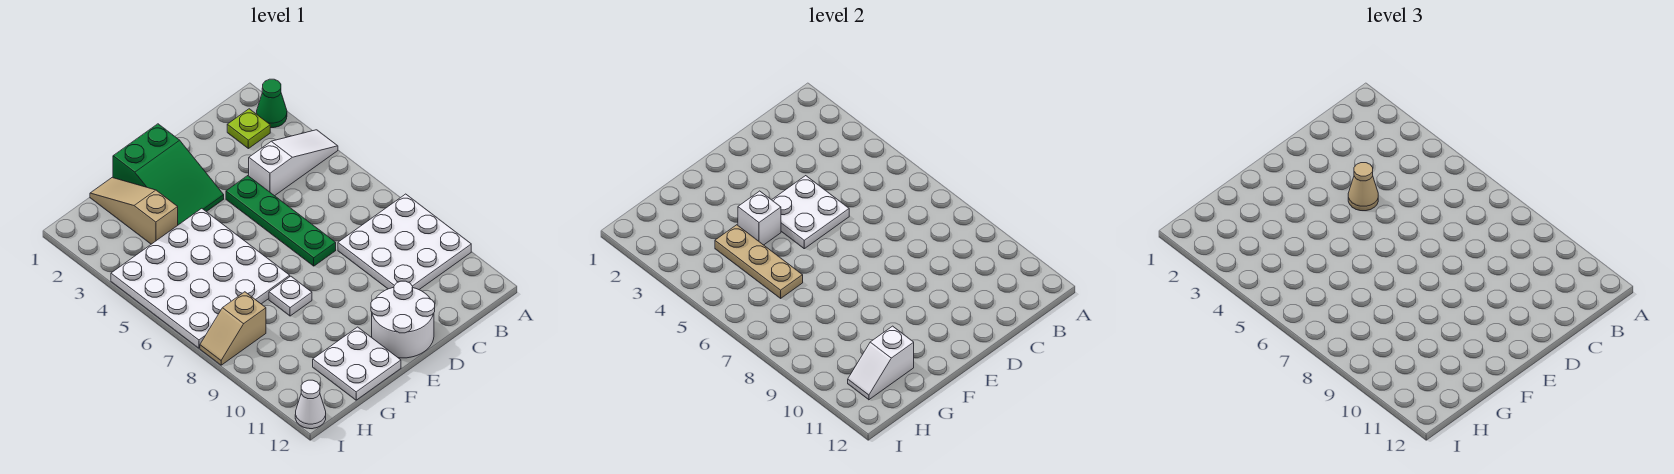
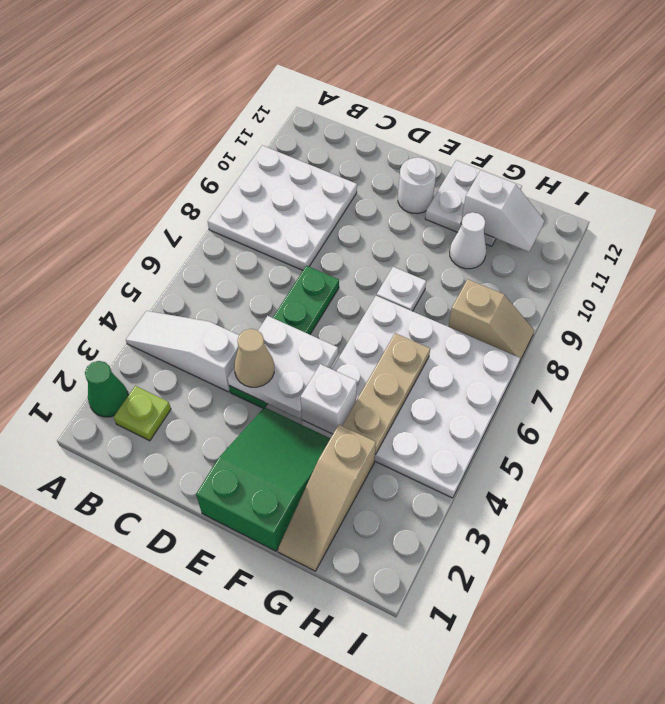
white round brick D11:E12 level 1 -> white round brick E11 level 1
white cone I12 level 1 -> white cone G10 level 1

